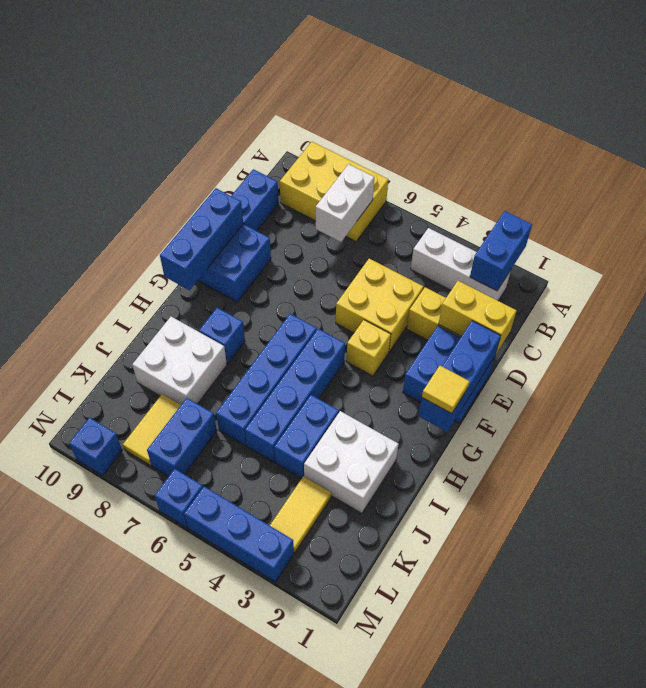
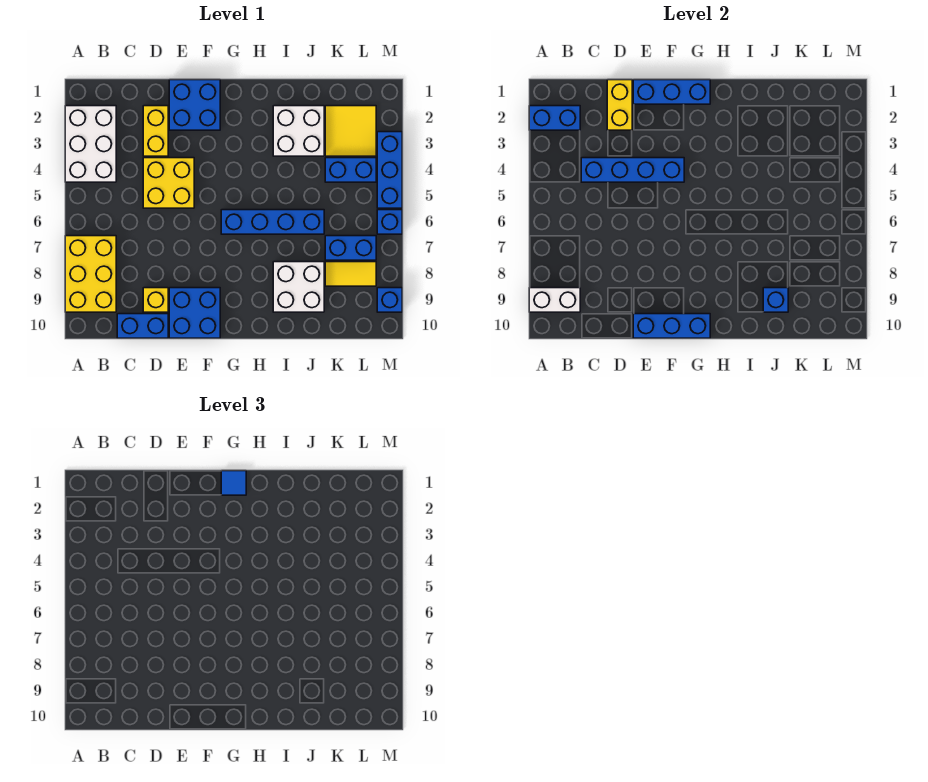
white brick B2:B4 level 1 -> white brick A2:B4 level 1
white brick B7:C7 level 2 -> white brick A9:B9 level 2
yellow brick F4 level 1 -> yellow brick D9 level 1
yellow tile G1 level 3 -> blue tile G1 level 3
blue brick G5:J5 level 1 -> blue brick C4:F4 level 2
blue brick H8 level 1 -> blue brick J9 level 2
blue brick I4:J4 level 1 -> blue brick K4:L4 level 1
yellow tile K3:L3 level 1 -> yellow tile K2:L3 level 1

